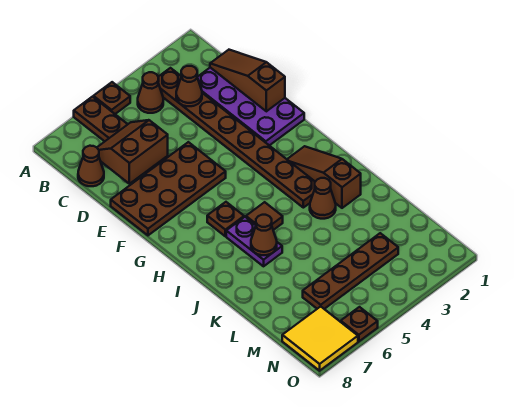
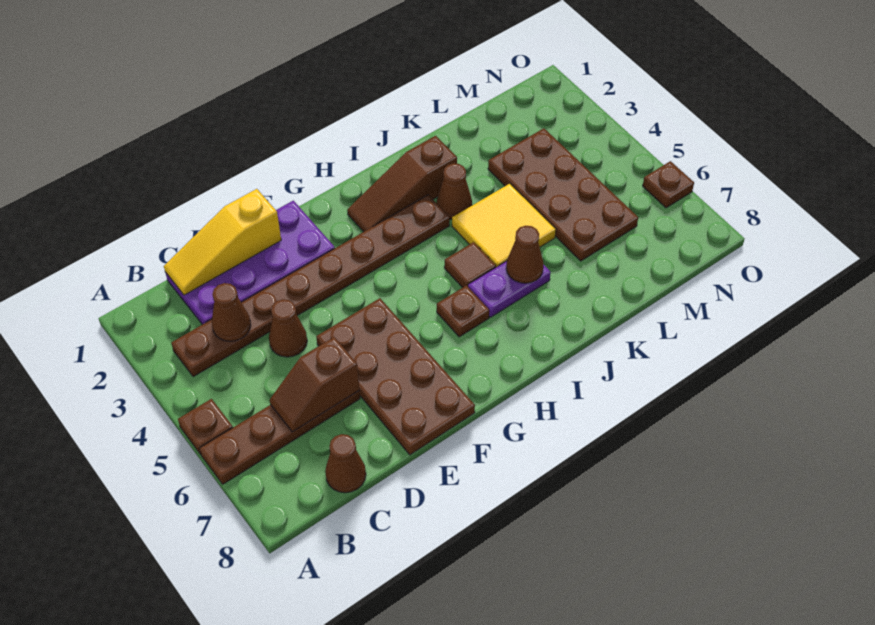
brown cone B4 level 1 -> brown cone D4 level 1
brown slope C1:E1 level 2 top E -> yellow slope C1:E1 level 2 top E
brown slope C6:D7 level 2 top D -> brown slope C6:D6 level 2 top D
brown plate M3:M6 level 1 -> brown plate L3:M6 level 1
yellow tile N7:O8 level 1 -> yellow tile J4:K5 level 1

